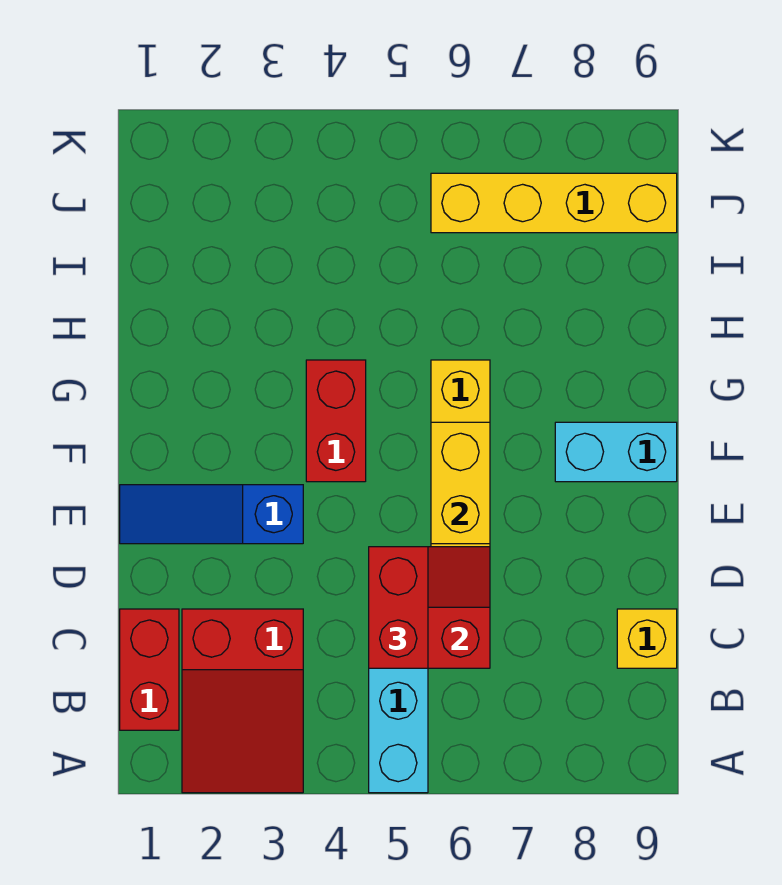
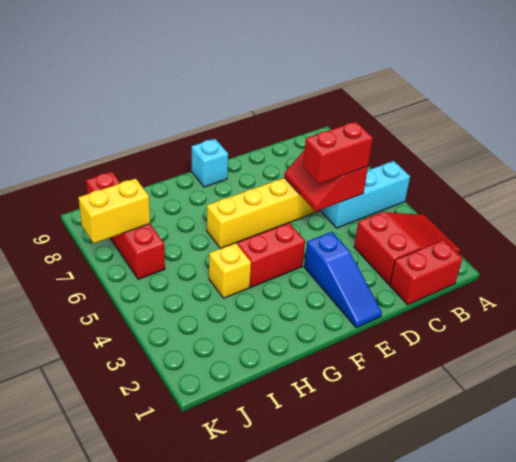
yellow brick C9 level 1 -> yellow brick H4 level 1
yellow brick E6:F6 level 2 -> yellow brick J7:K7 level 2
cyan brick F8:F9 level 1 -> cyan brick F9 level 1
yellow brick J6:J9 level 1 -> red brick J6:J9 level 1

